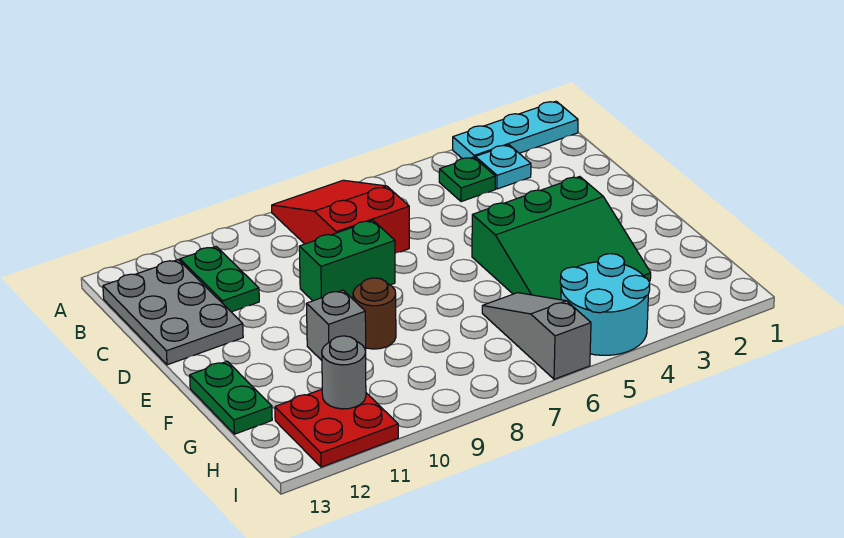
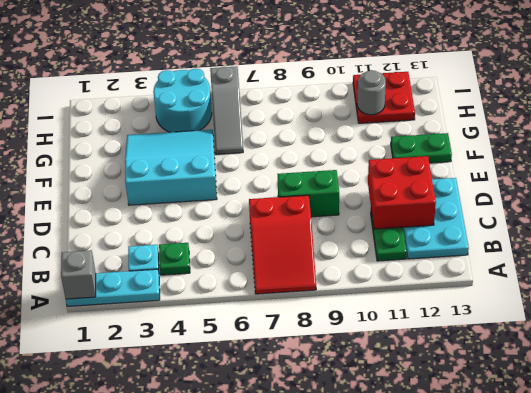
grey plate B12:D13 level 1 -> cyan plate B12:D13 level 1
none -> red brick C11:D12 level 2
green slope E3:G5 level 1 top E -> cyan slope E3:G5 level 1 top E
brown round brick F9 level 1 -> none
grey brick F10 level 1 -> grey brick A1 level 2
green plate F13:G13 level 1 -> green plate F12:F13 level 1

